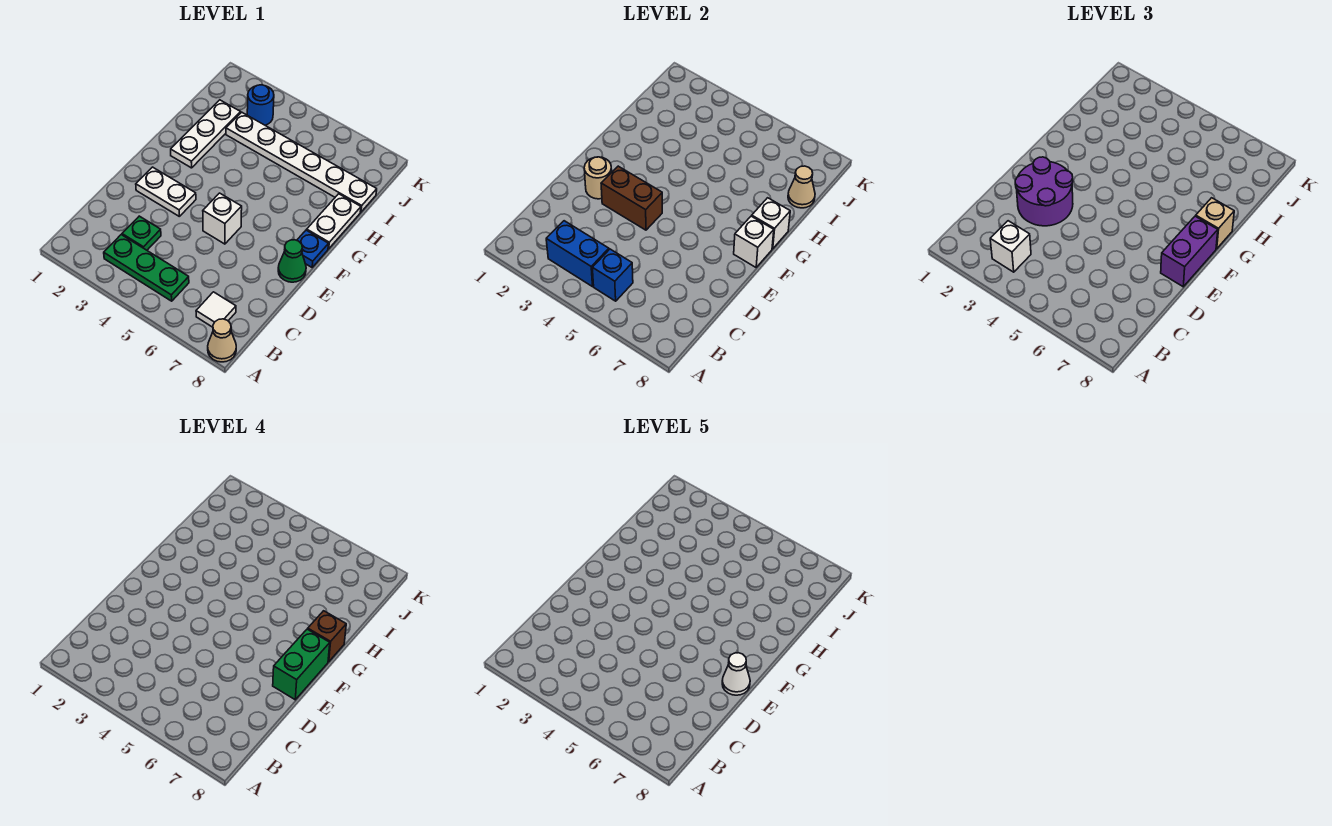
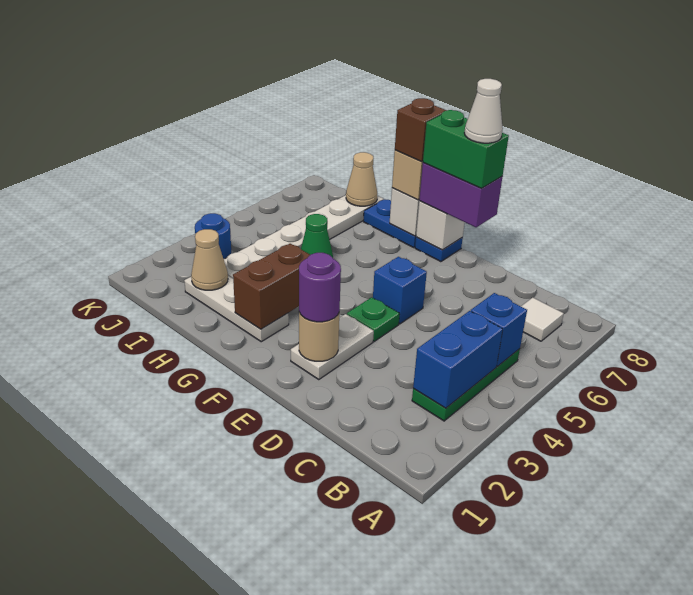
tan cone A8 level 1 -> tan cone I2 level 2
white brick B3 level 3 -> none
green plate C3 level 1 -> green plate E4 level 1
purple round brick D2:E3 level 3 -> purple round brick E2 level 3
brown brick E3:E4 level 2 -> brown brick G2:G3 level 2
white brick E5 level 1 -> blue brick E5 level 1
green cone E8 level 1 -> green cone H5 level 1
white plate G8:H8 level 1 -> blue plate G8:H8 level 1

